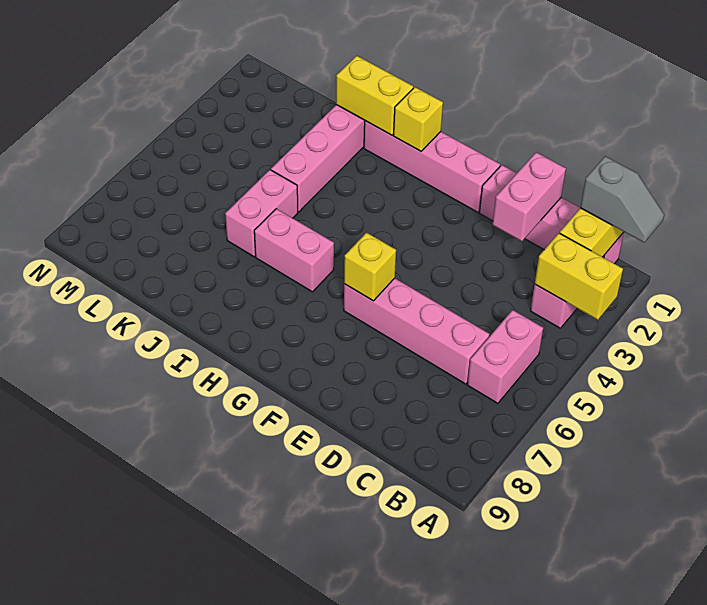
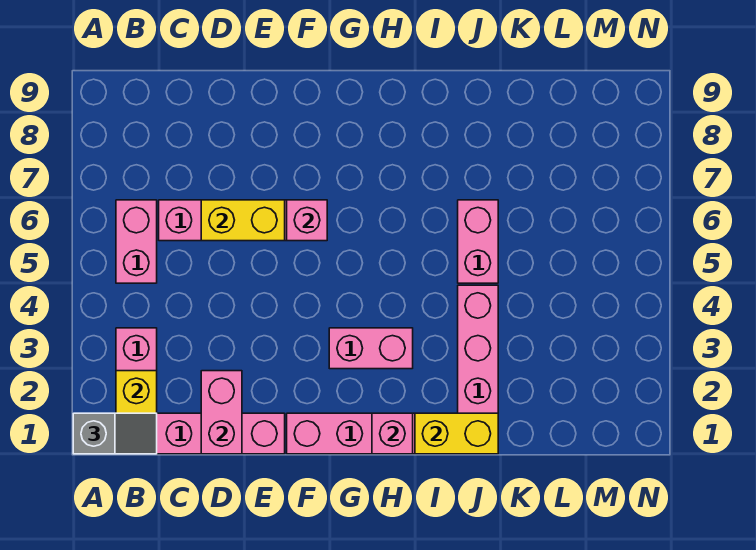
grey slope A1:B1 level 3 top B -> grey slope A1:B1 level 3 top A
yellow brick A3:B3 level 2 -> yellow brick D6:E6 level 2
yellow brick F6 level 2 -> pink brick F6 level 2
yellow brick H1 level 2 -> pink brick H1 level 2
pink brick H6:I6 level 1 -> pink brick G3:H3 level 1

